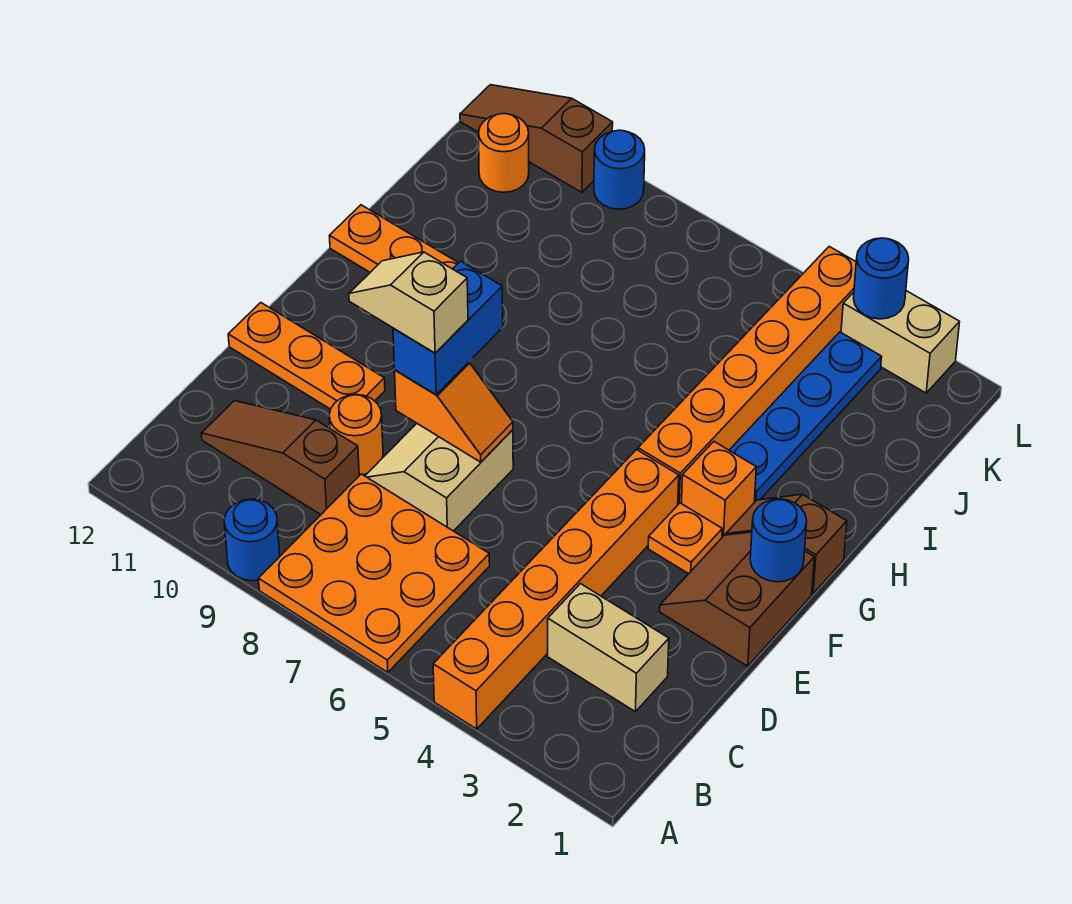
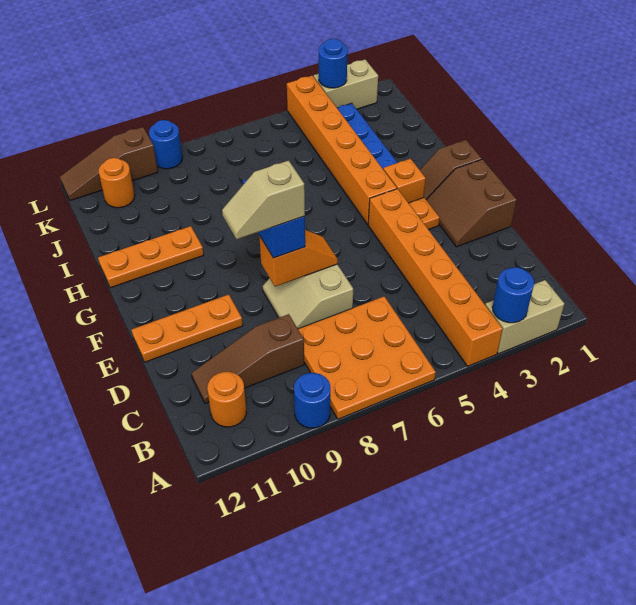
tan brick C2:C3 level 1 -> tan brick A2:A3 level 1
orange round brick D9 level 1 -> orange round brick B11 level 1
blue round brick F1 level 2 -> blue round brick A3 level 2

